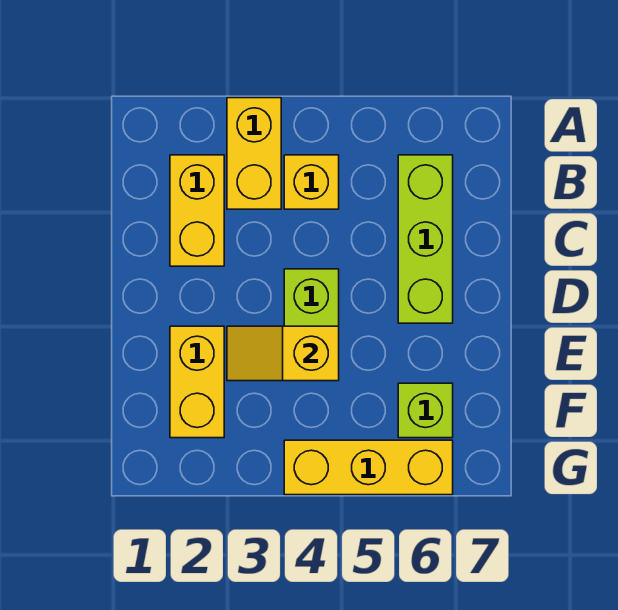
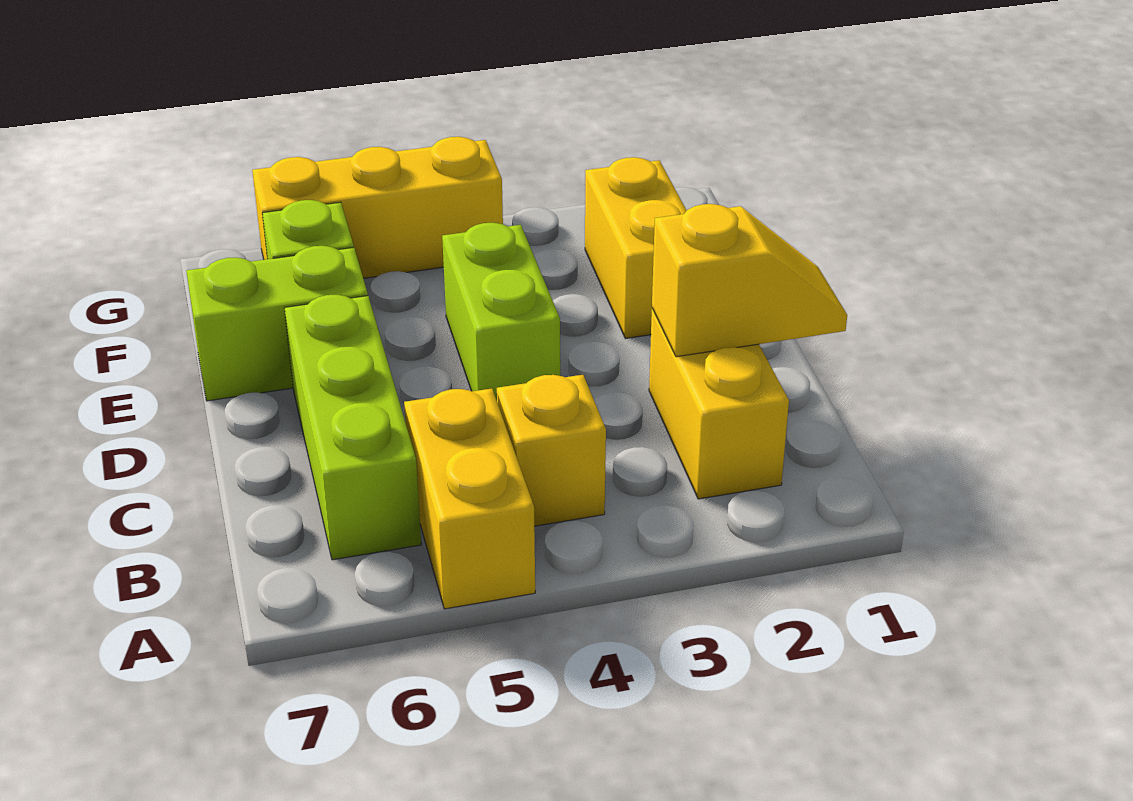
yellow brick A3:B3 level 1 -> yellow brick A5:B5 level 1
yellow slope E3:E4 level 2 top 4 -> yellow slope C1:C2 level 2 top 2
none -> lime brick E6:E7 level 1

